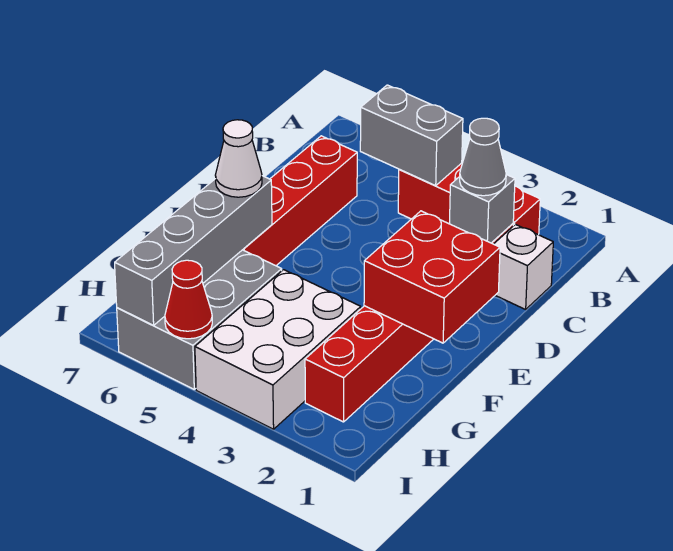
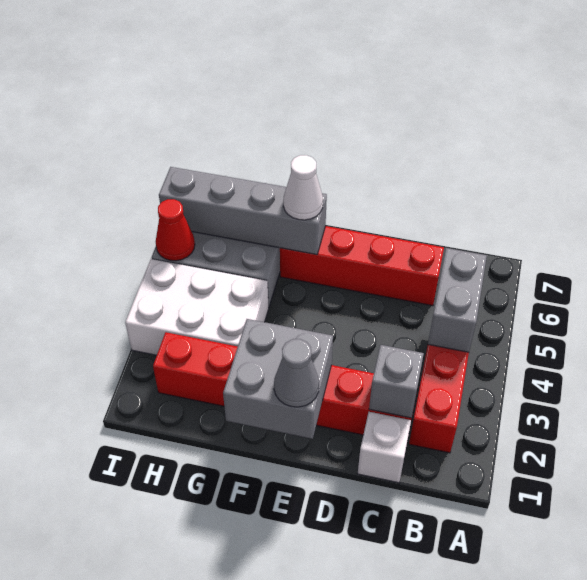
grey cone C2 level 3 -> grey cone E1 level 3
red brick E1:F2 level 2 -> grey brick E1:F2 level 2

